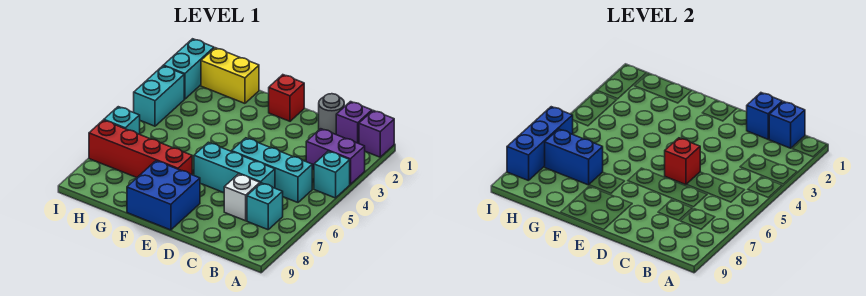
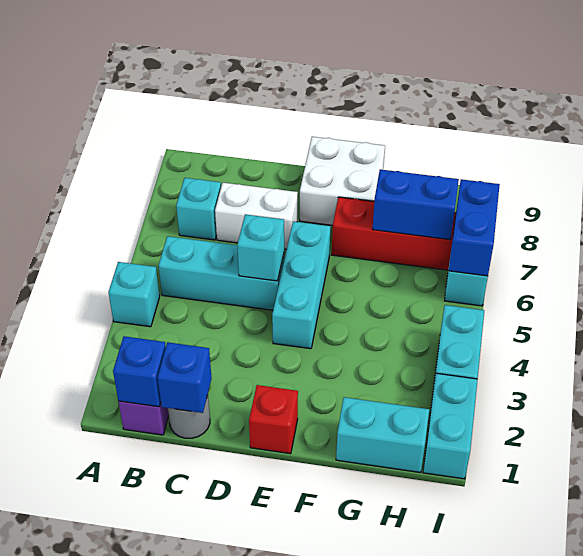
purple brick A1 level 1 -> none
purple brick A3:B3 level 1 -> none
cyan brick C6:E6 level 1 -> cyan brick E4:E6 level 1
white brick C7 level 1 -> white brick C7:D7 level 1
red brick D5 level 2 -> cyan brick D5 level 2
blue brick E8:F9 level 1 -> white brick E8:F9 level 1
yellow brick G1:H1 level 1 -> cyan brick G1:H1 level 1
blue brick I6:I8 level 2 -> blue brick I6:I7 level 2

